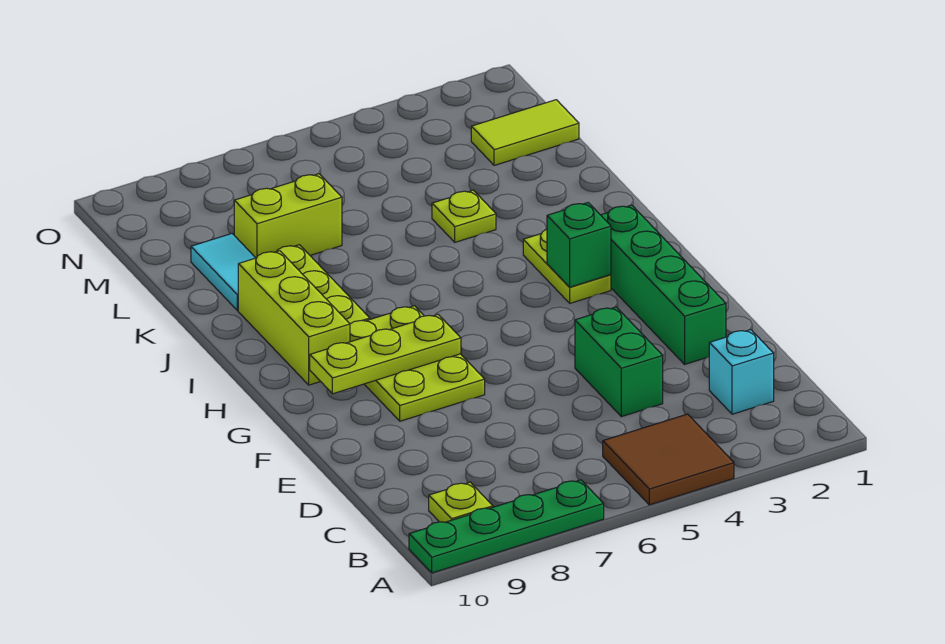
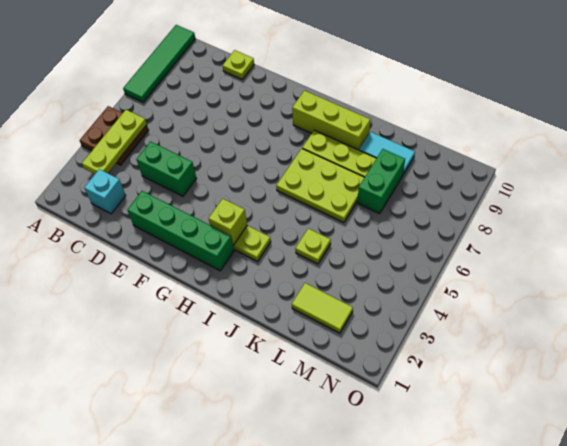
brown tile A4:B5 level 1 -> brown plate A4:B5 level 1
green plate A7:A10 level 1 -> green tile A7:A10 level 1
lime plate B9 level 1 -> lime plate D10 level 1
lime plate F7:H8 level 1 -> lime plate I6:K7 level 1
lime plate G7:G9 level 2 -> lime plate B3:B5 level 2
green brick H3 level 2 -> lime brick H3 level 2
lime brick L7:L8 level 1 -> green brick L7:L8 level 1
lime tile M1:M2 level 1 -> lime tile L2:M2 level 1

